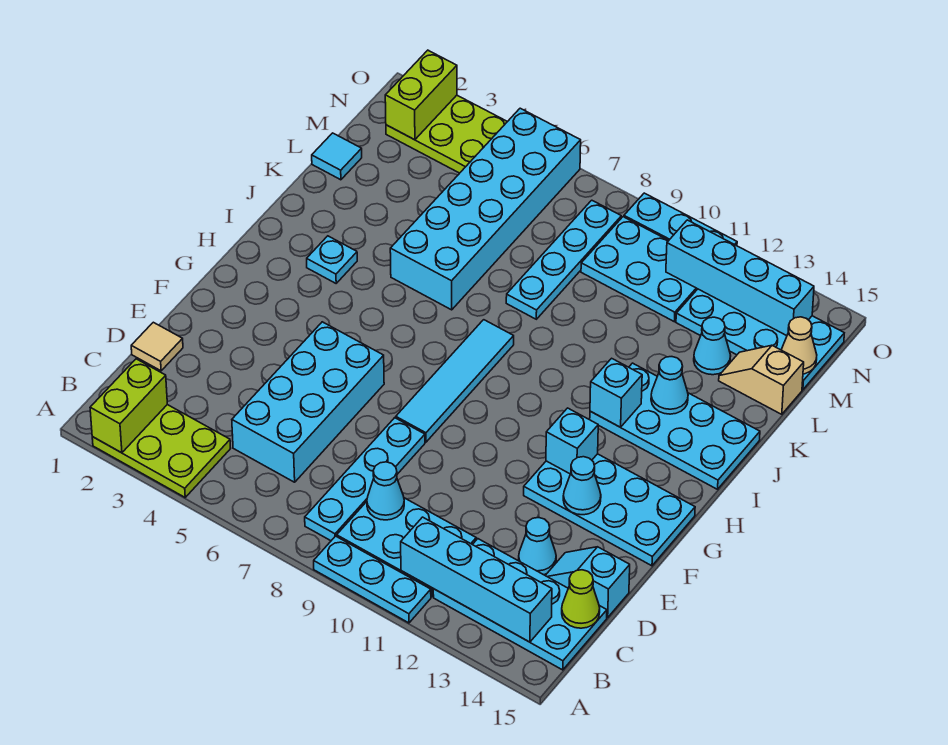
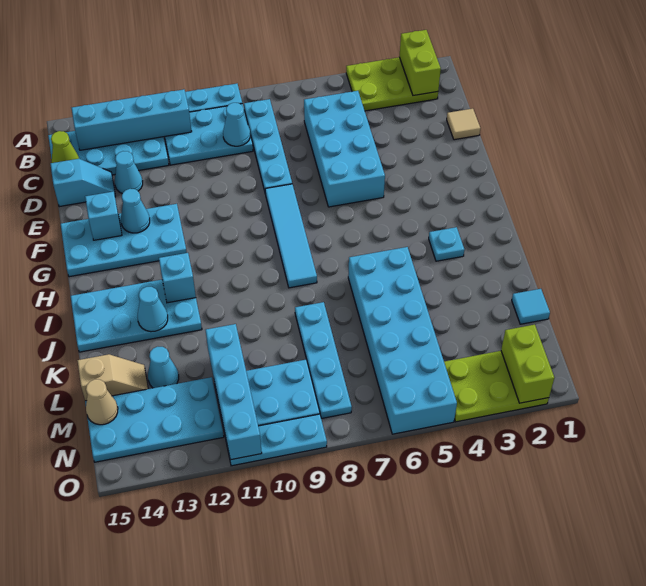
cyan brick G12 level 2 -> cyan brick F14 level 2
cyan brick N11:N14 level 2 -> cyan brick L11:O11 level 2

